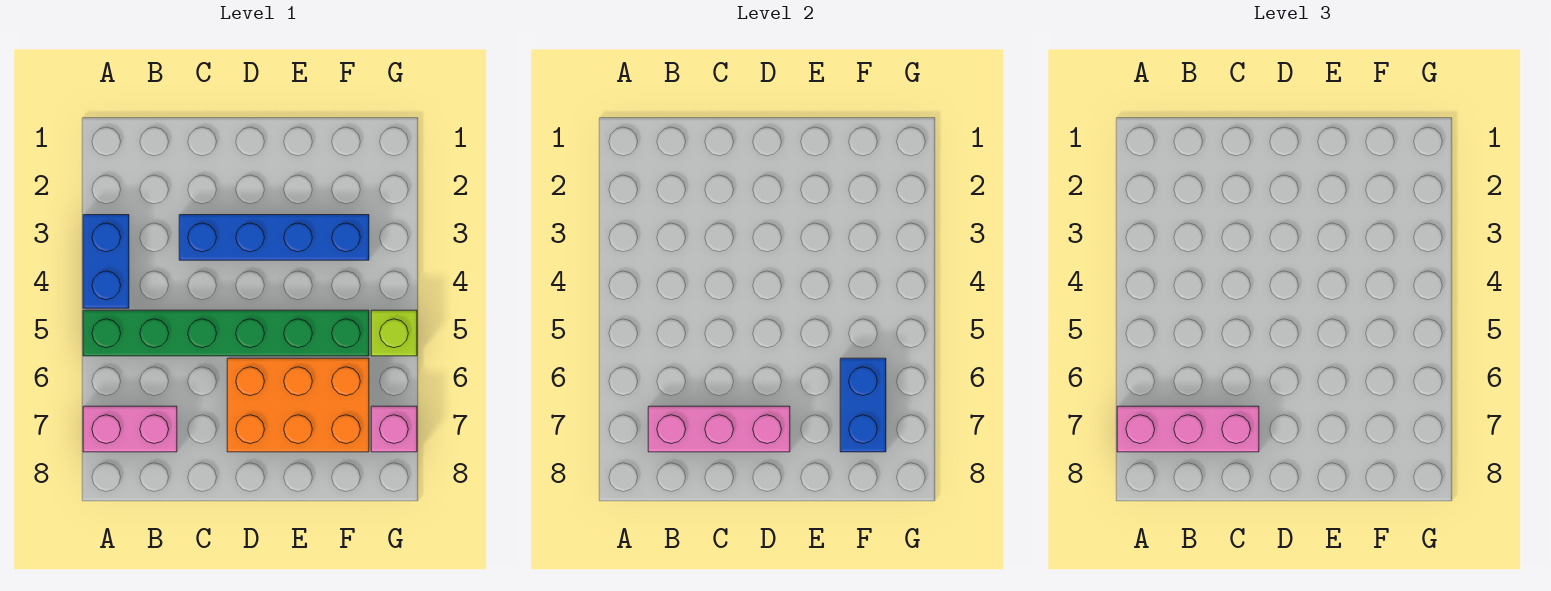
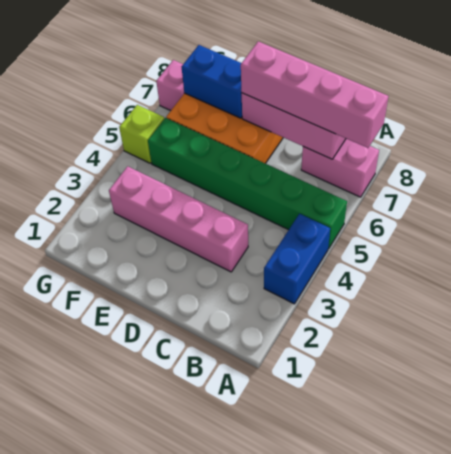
pink brick A7:C7 level 3 -> pink brick A7:D7 level 3
blue brick C3:F3 level 1 -> pink brick C3:F3 level 1
blue brick F6:F7 level 2 -> blue brick E7:F7 level 2

